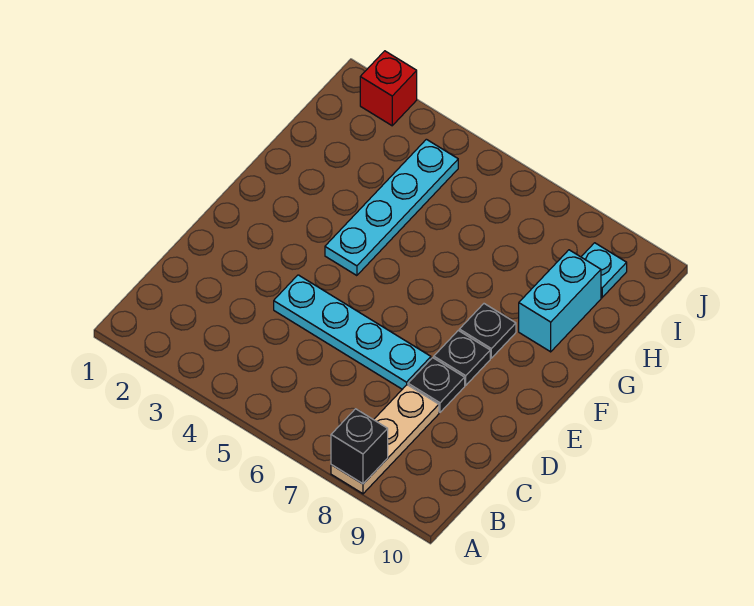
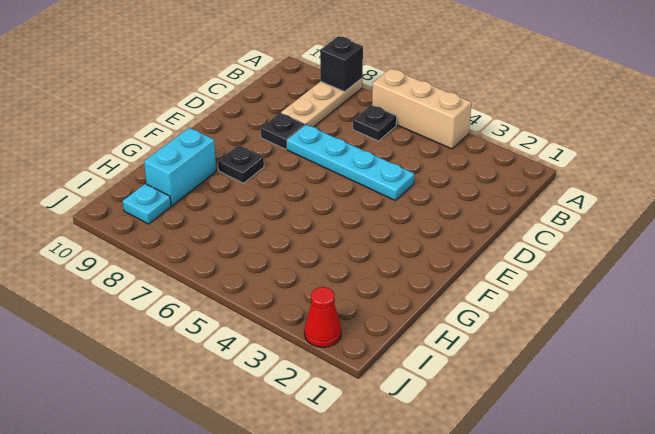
none -> tan brick A4:A6 level 1
black plate E8 level 1 -> black plate B6 level 1
cyan plate F4:I4 level 1 -> none
red brick J2 level 1 -> red cone J2 level 1

